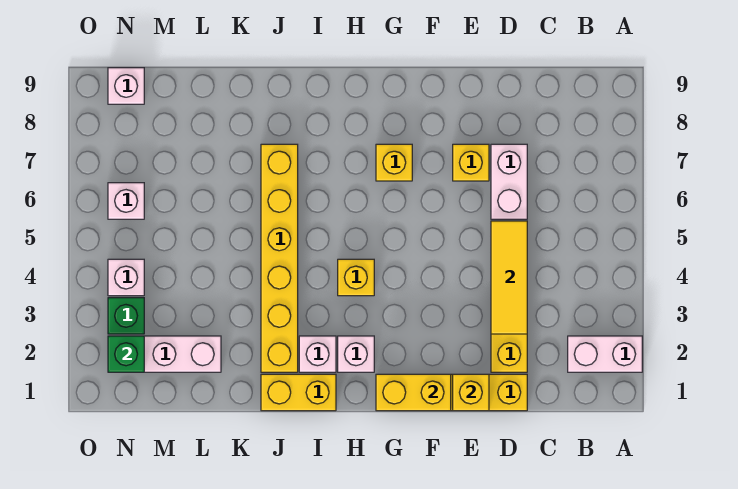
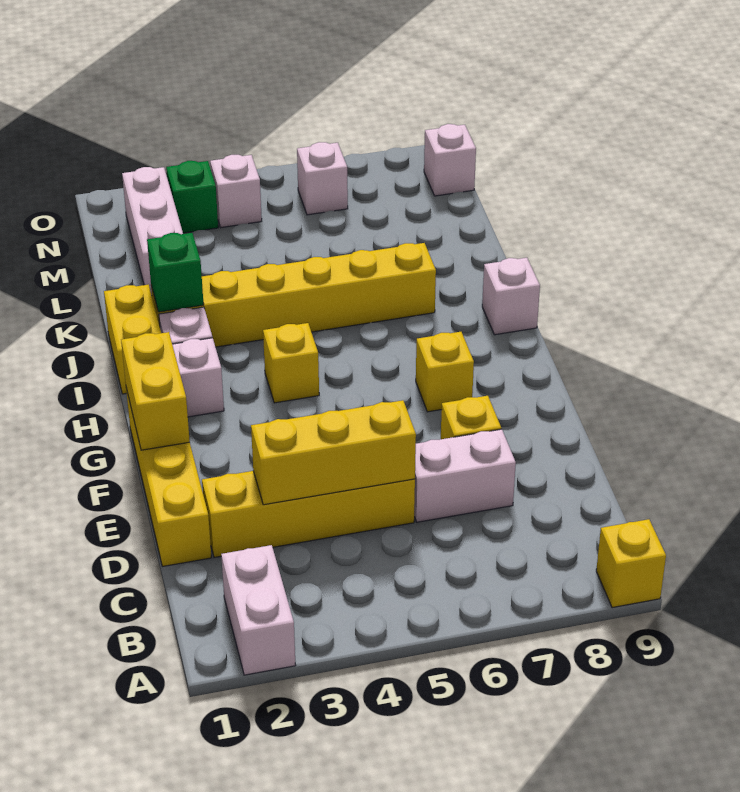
yellow tile D3:D5 level 2 -> yellow brick D3:D5 level 2
yellow brick E1 level 2 -> yellow brick A9 level 1
none -> white brick I9 level 1
green brick N2 level 2 -> green brick J2 level 2

